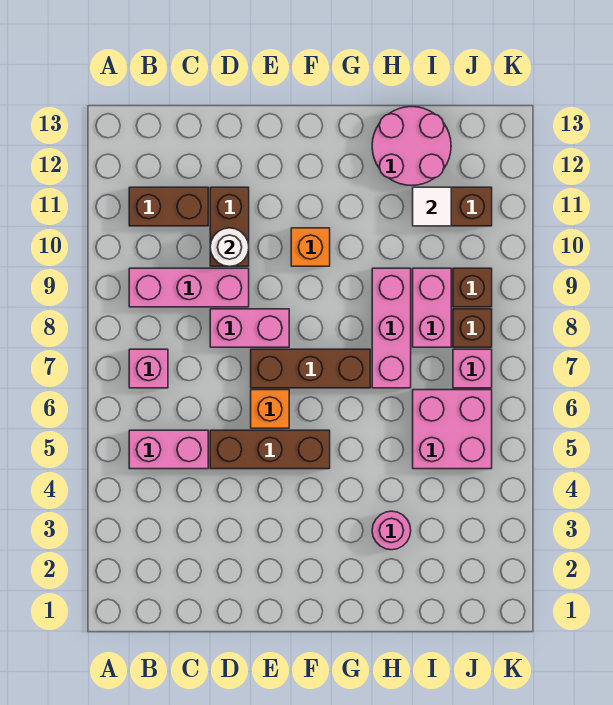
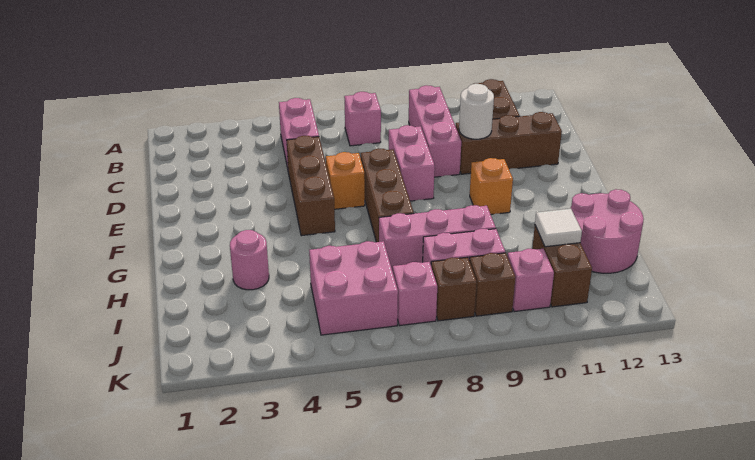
brown brick D10:D11 level 1 -> brown brick D10:D12 level 1
none -> pink brick J10 level 1

